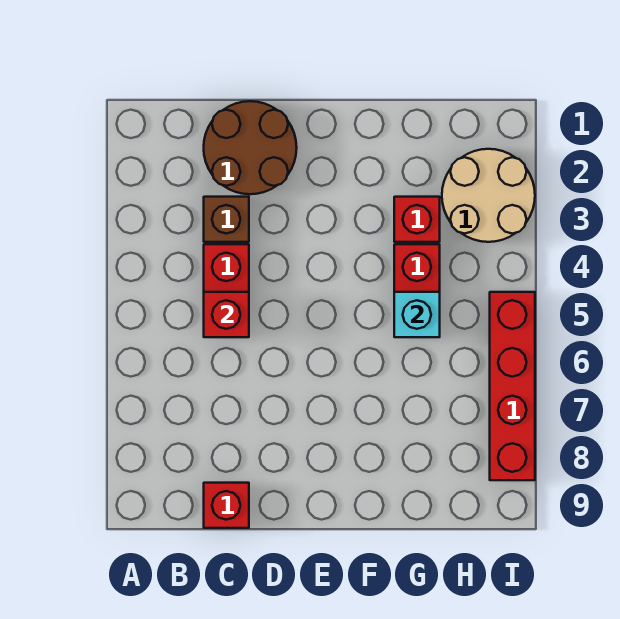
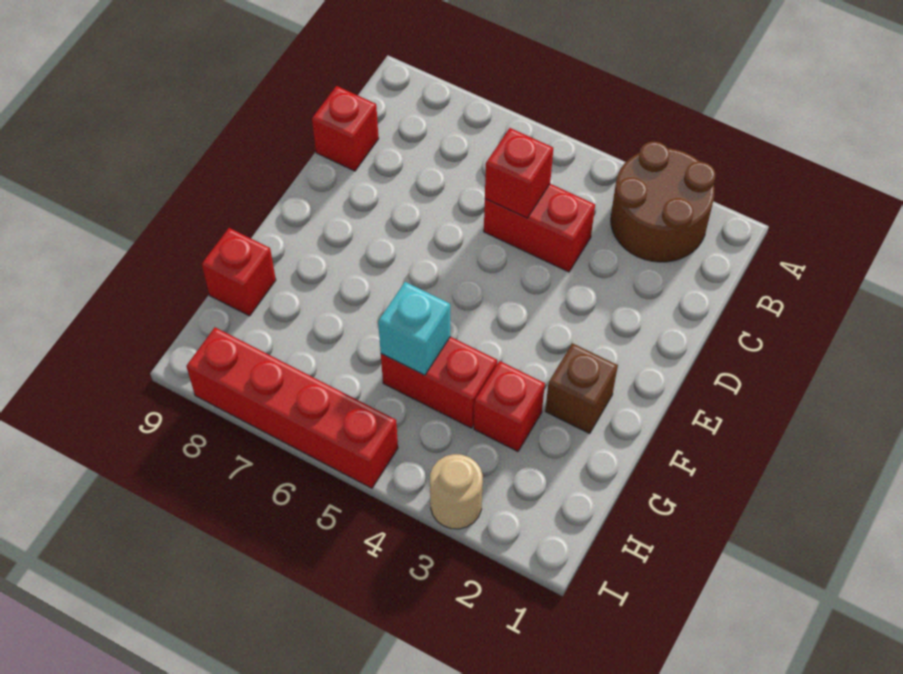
brown round brick C1:D2 level 1 -> brown round brick A2:B3 level 1
brown brick C3 level 1 -> brown brick F2 level 1
none -> red brick G9 level 1
tan round brick H2:I3 level 1 -> tan round brick I3 level 1

